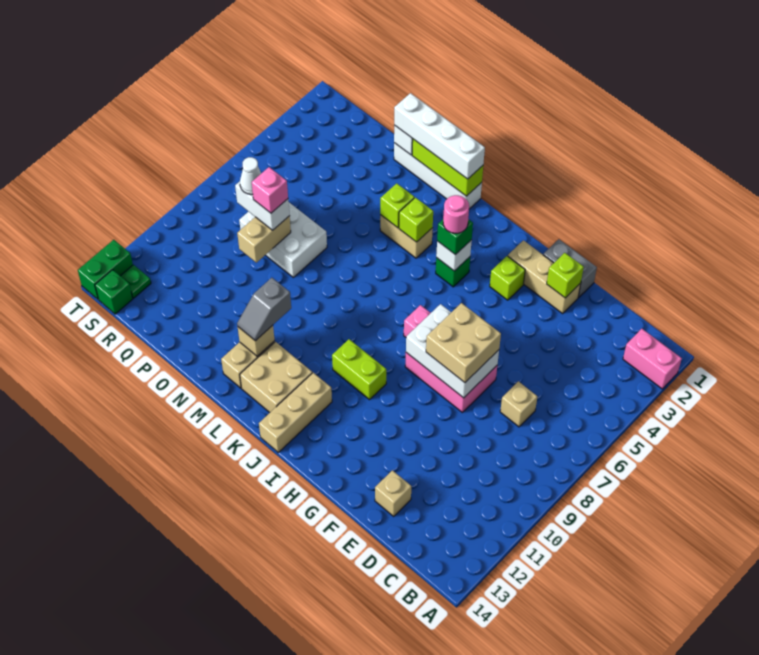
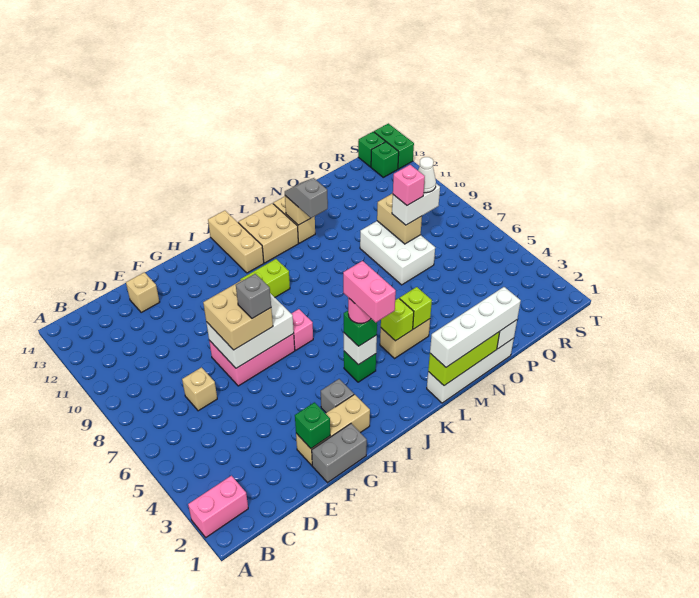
lime brick F2 level 2 -> green brick F2 level 2
none -> grey brick G7 level 4
lime brick H3 level 1 -> grey brick H3 level 1
none -> pink brick J3:J4 level 5
white brick O7:Q8 level 1 -> white brick O7:P9 level 1
green plate S13 level 1 -> green brick S13 level 1

